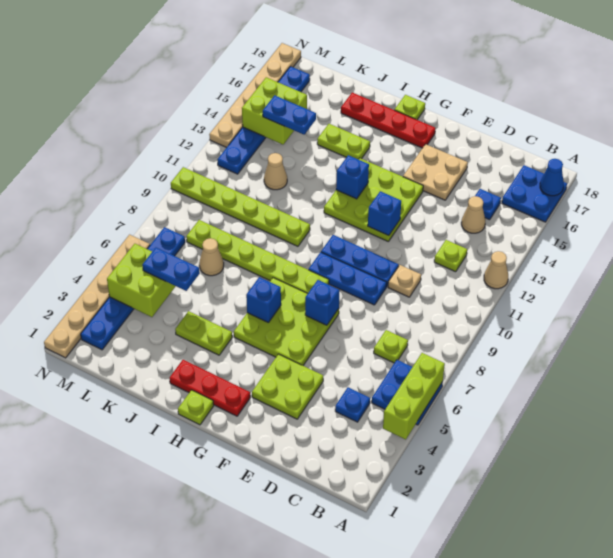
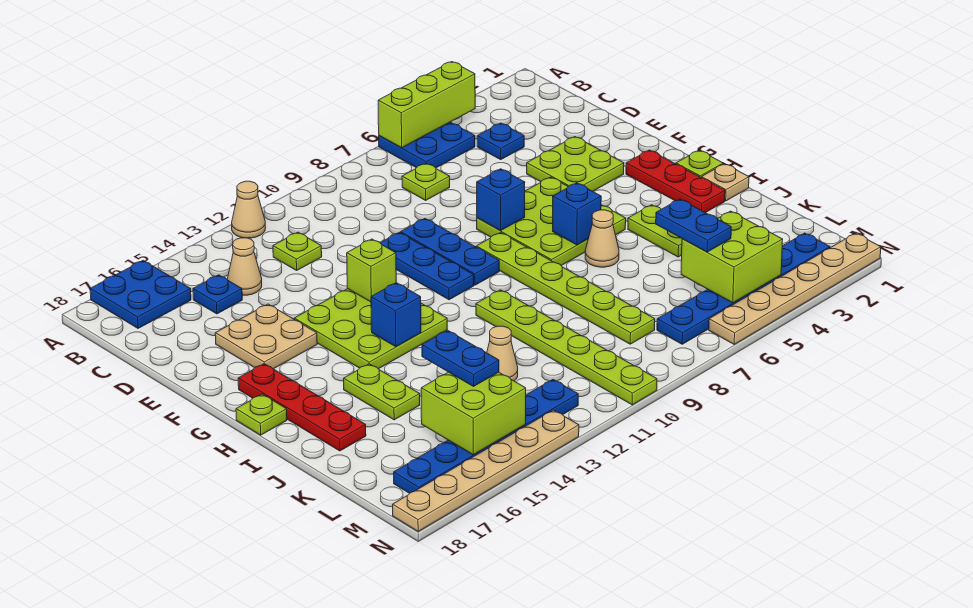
blue cone A17 level 2 -> none
tan plate D10 level 1 -> tan plate I1 level 1
blue brick F12 level 2 -> lime brick F12 level 2
tan cone K7 level 1 -> tan cone I6 level 1

